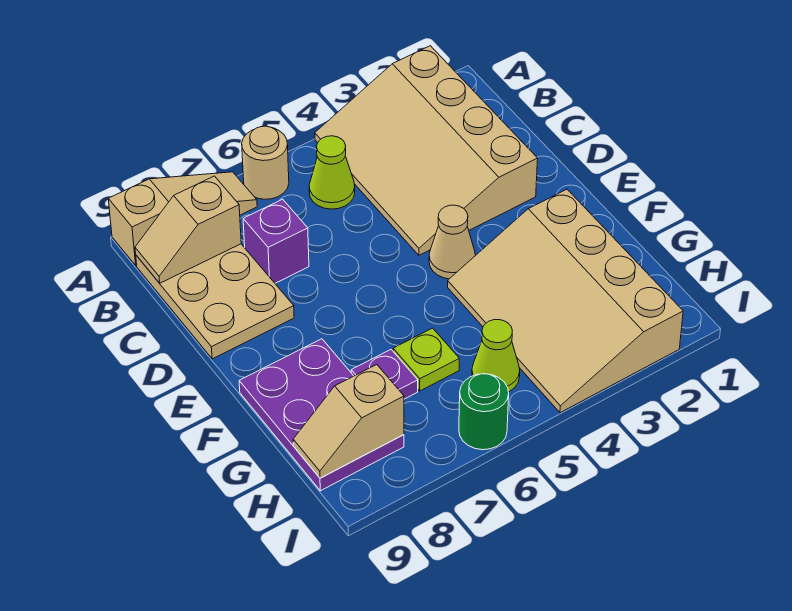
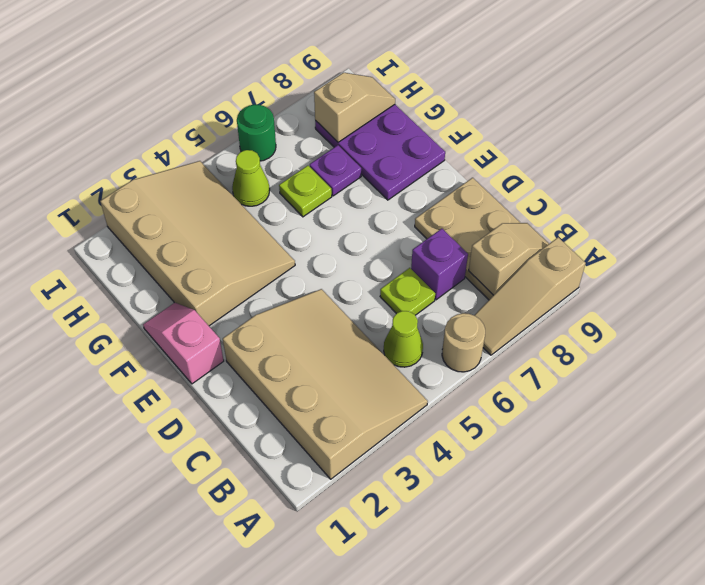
none -> lime plate C6 level 1
none -> pink slope E1:F1 level 1 top E
tan cone E4 level 1 -> none

